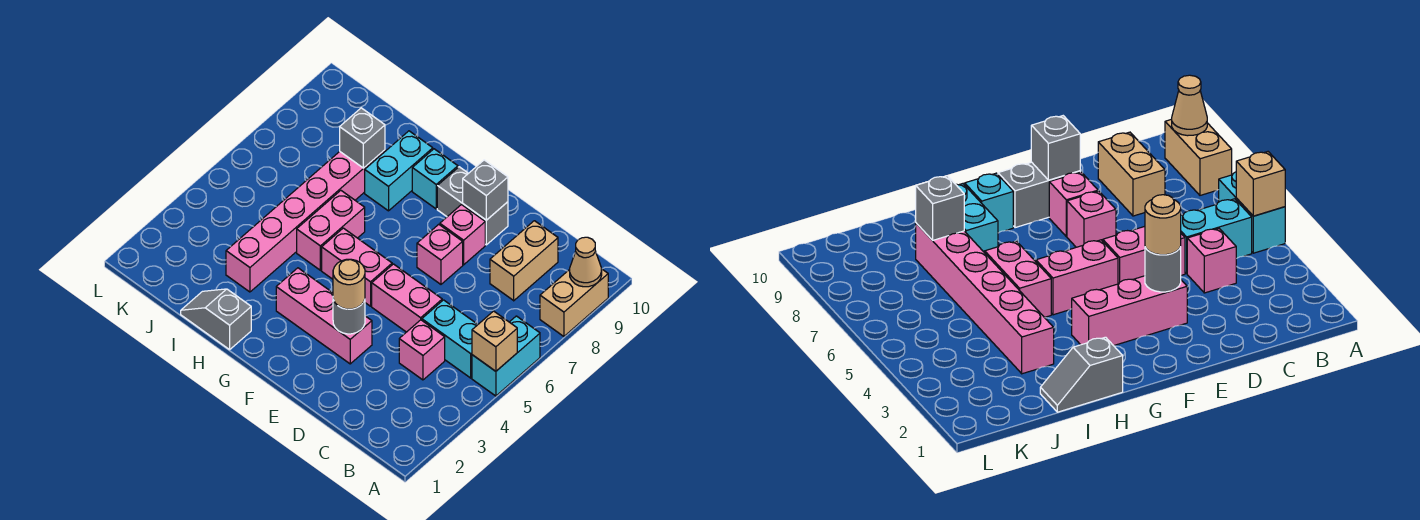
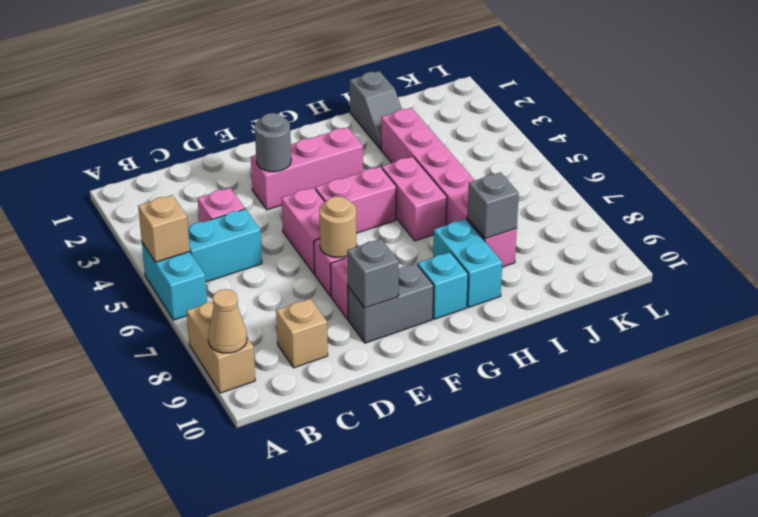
tan brick C8:C9 level 1 -> tan brick C9 level 1
pink brick D5:E5 level 1 -> pink brick E5:E6 level 1
tan round brick E3 level 3 -> tan round brick E7 level 2
grey slope H1:I1 level 1 top H -> grey slope I1:I2 level 1 top 1

